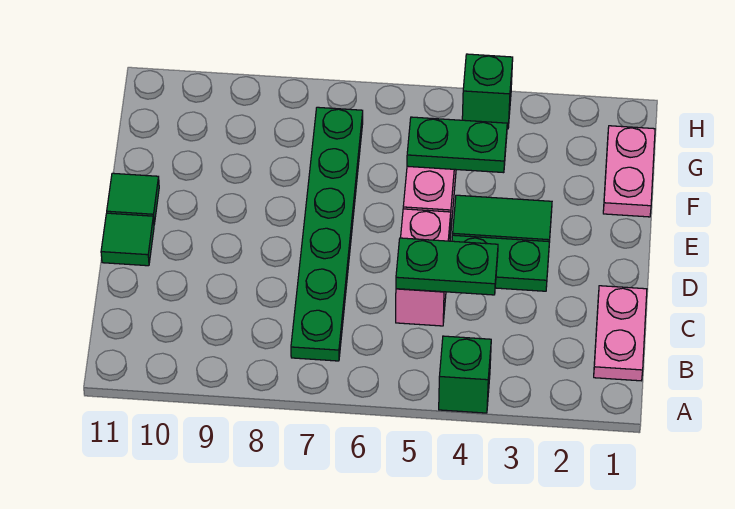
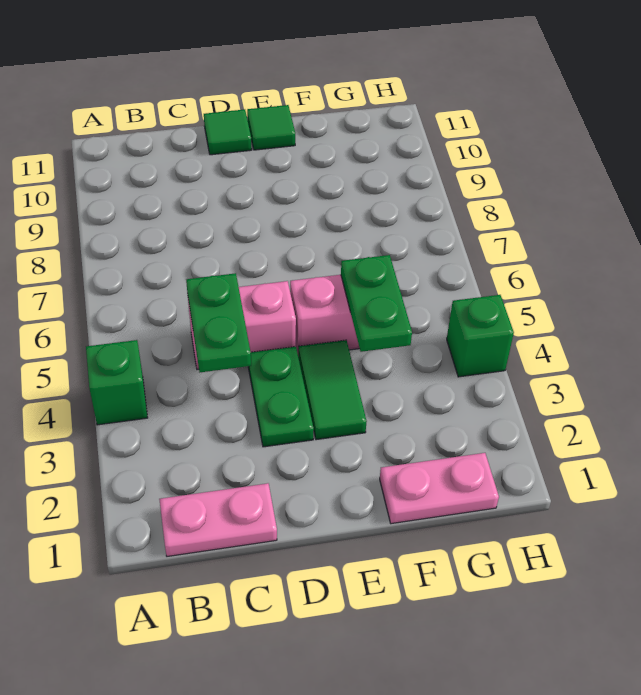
green plate B7:G7 level 1 -> none

